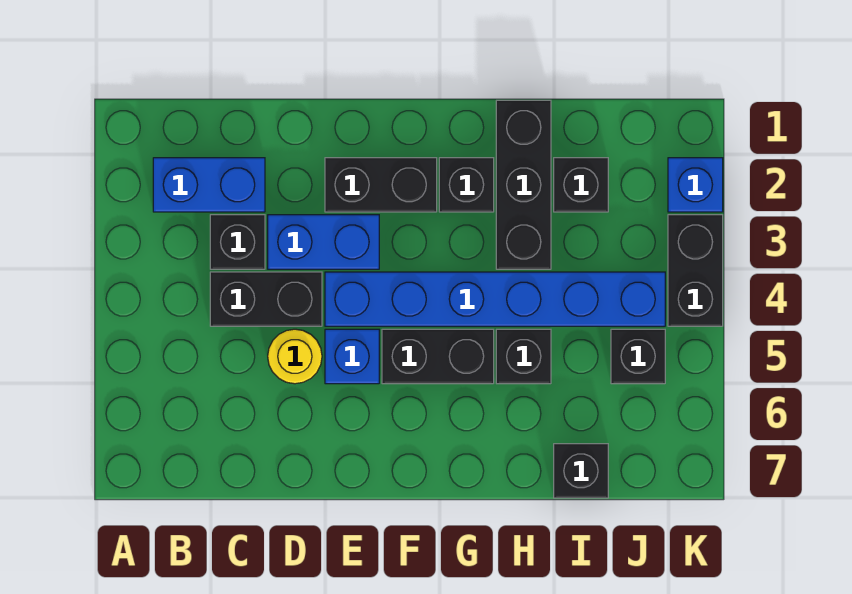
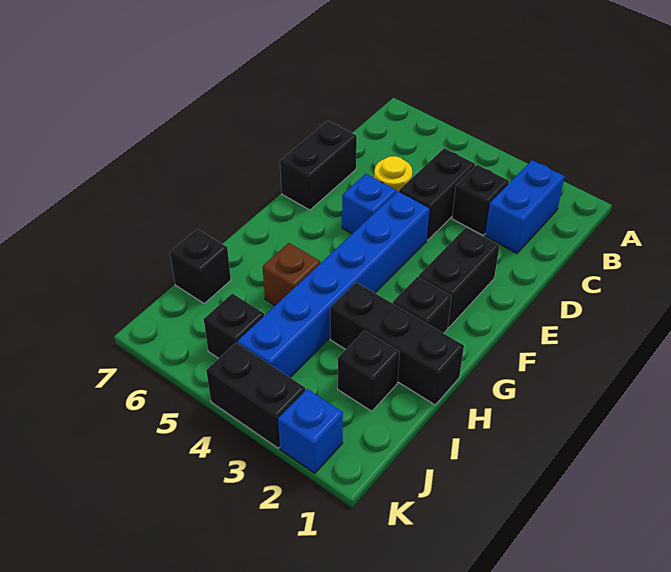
blue brick D3:E3 level 1 -> none
black brick F5:G5 level 1 -> black brick D7:E7 level 1
black brick H5 level 1 -> brown brick H5 level 1

